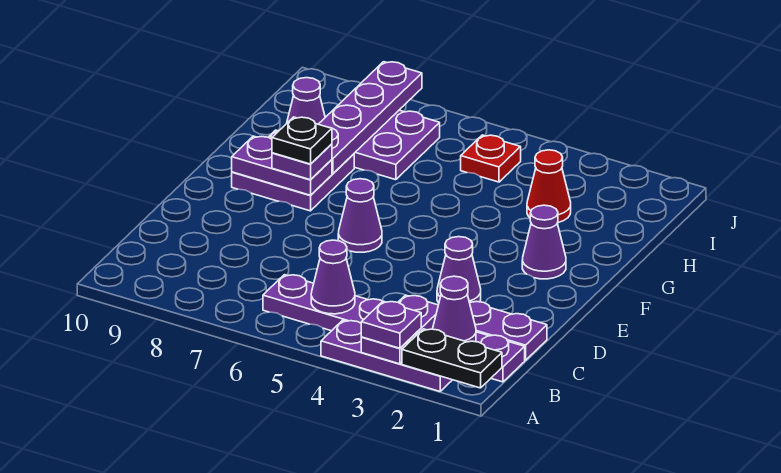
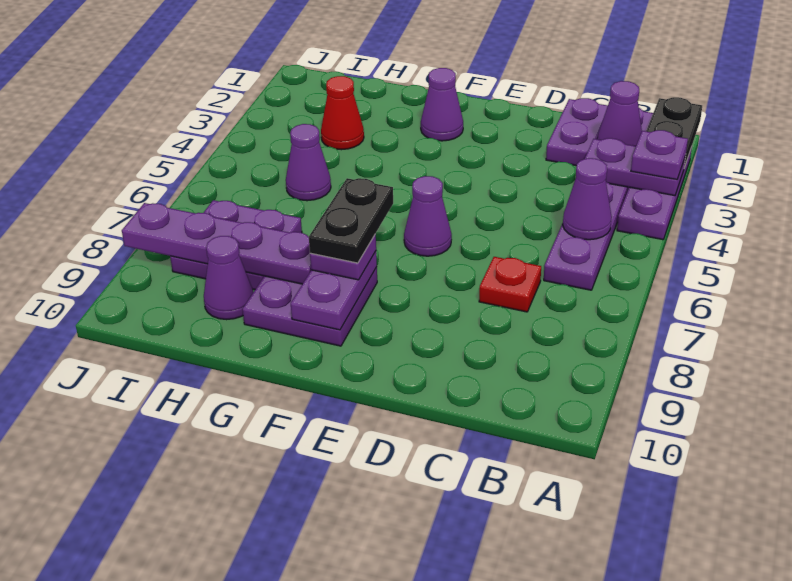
purple cone D3 level 1 -> purple cone H5 level 1
black plate F8 level 4 -> black plate F7:F8 level 4
red plate I5 level 1 -> red plate C7 level 1

